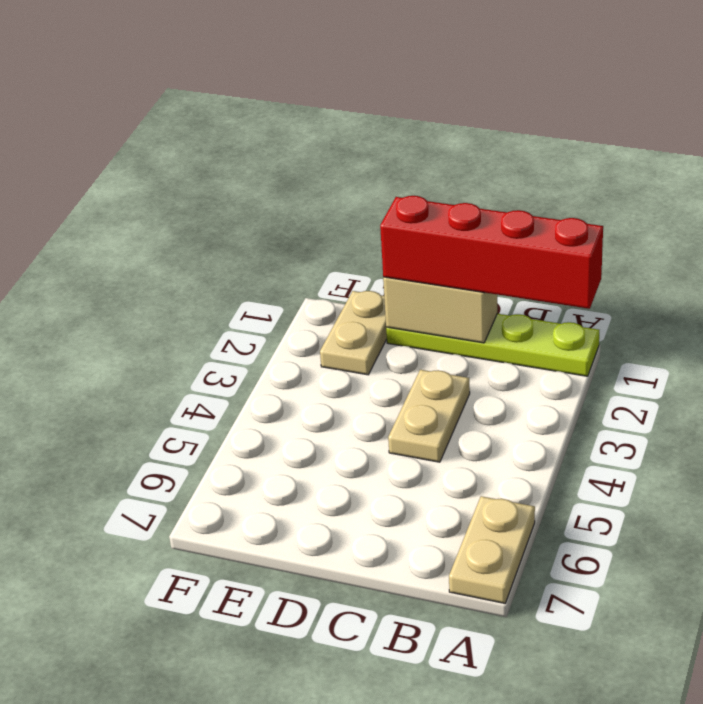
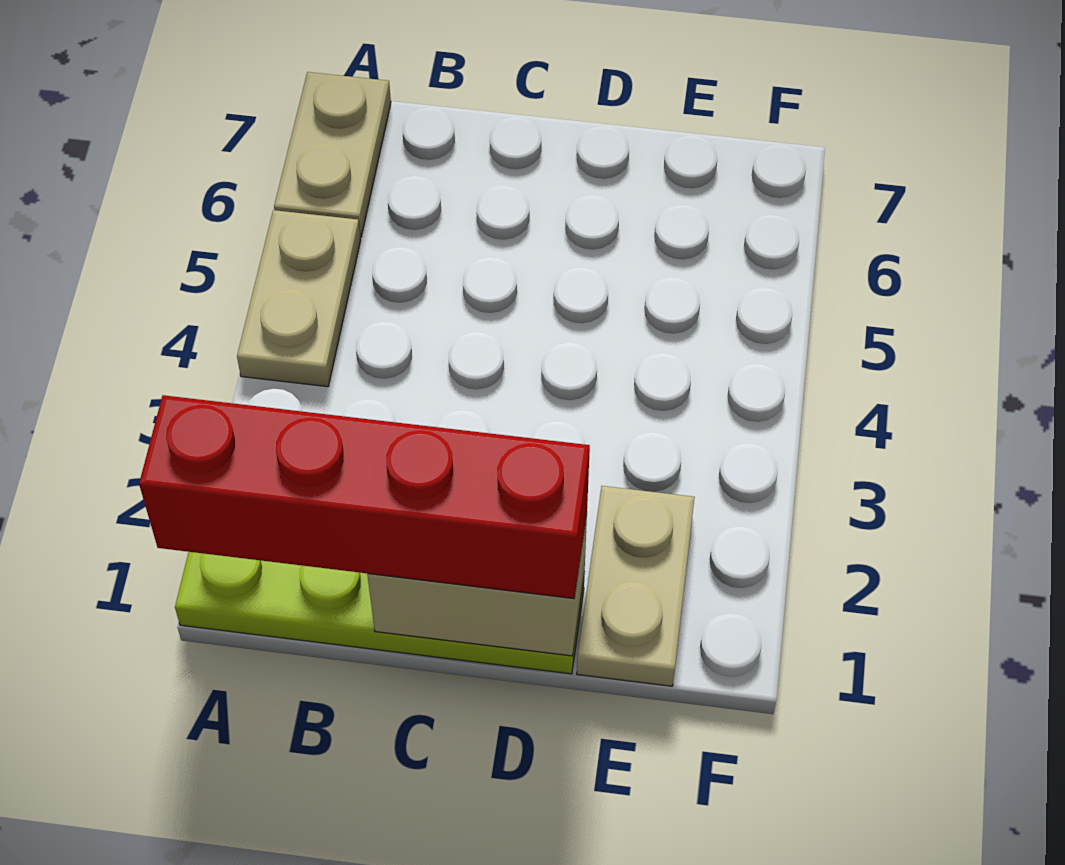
tan plate C3:C4 level 1 -> tan plate A4:A5 level 1

